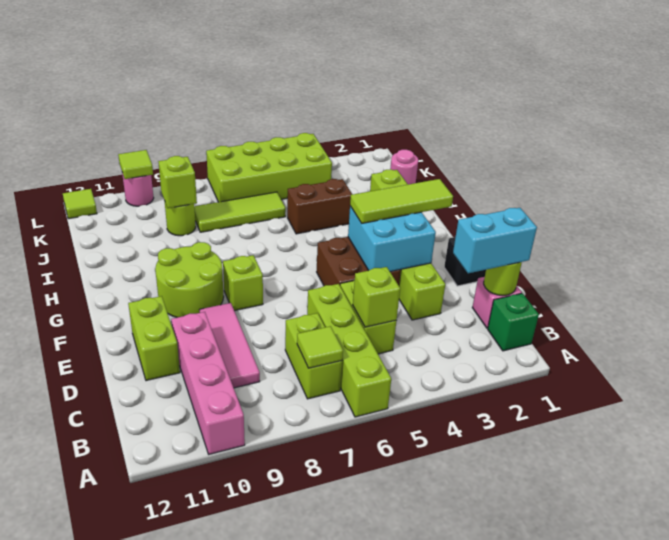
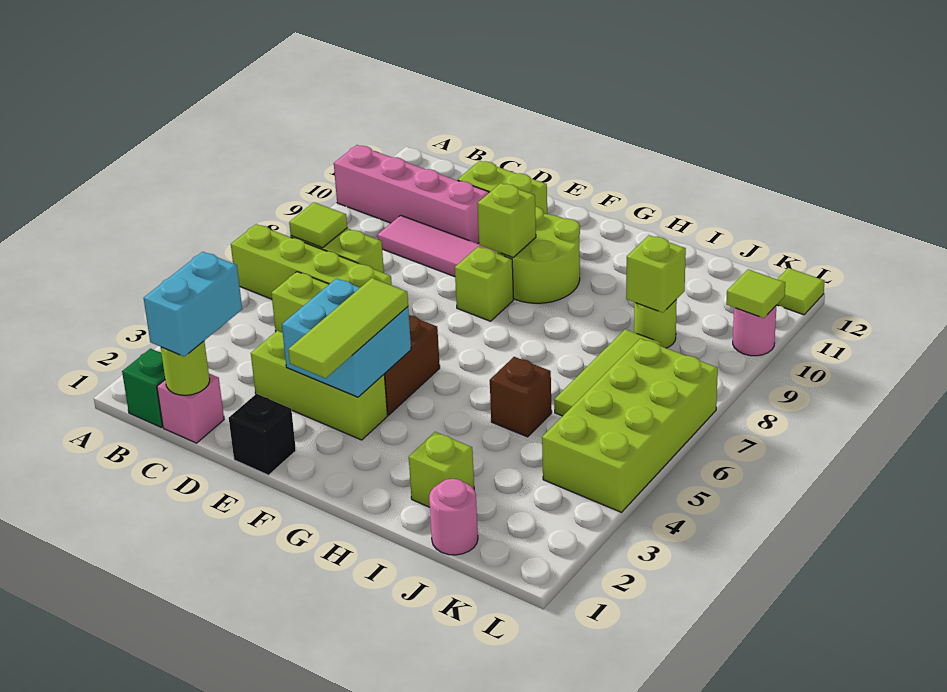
lime brick C5 level 2 -> lime brick F9 level 2
brown brick I4:I5 level 1 -> brown brick I5 level 1

